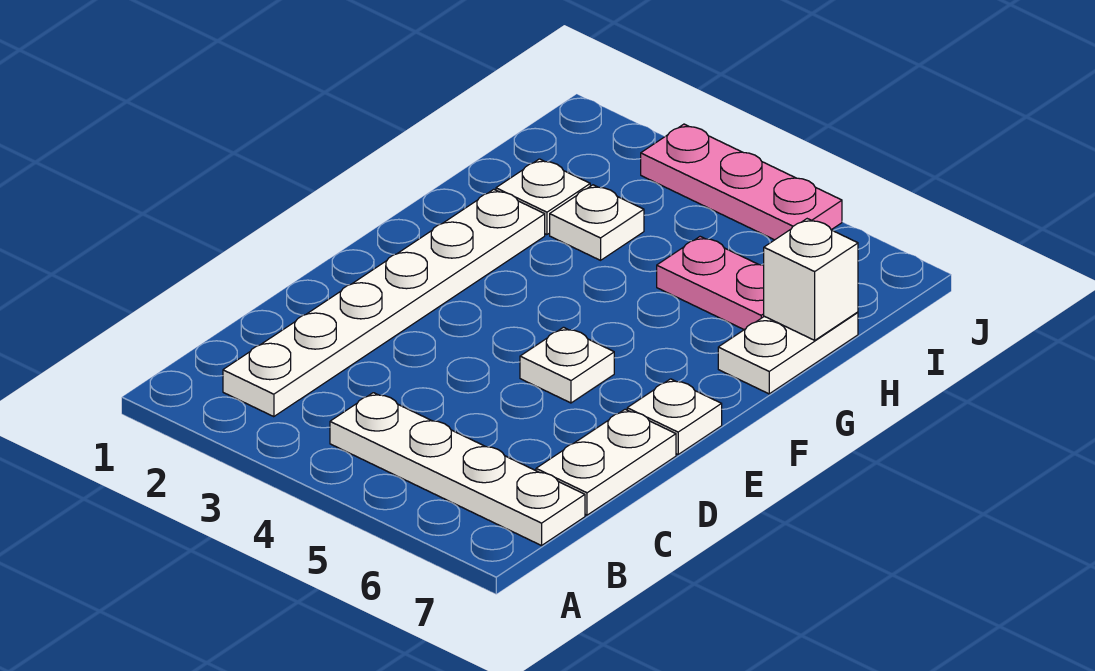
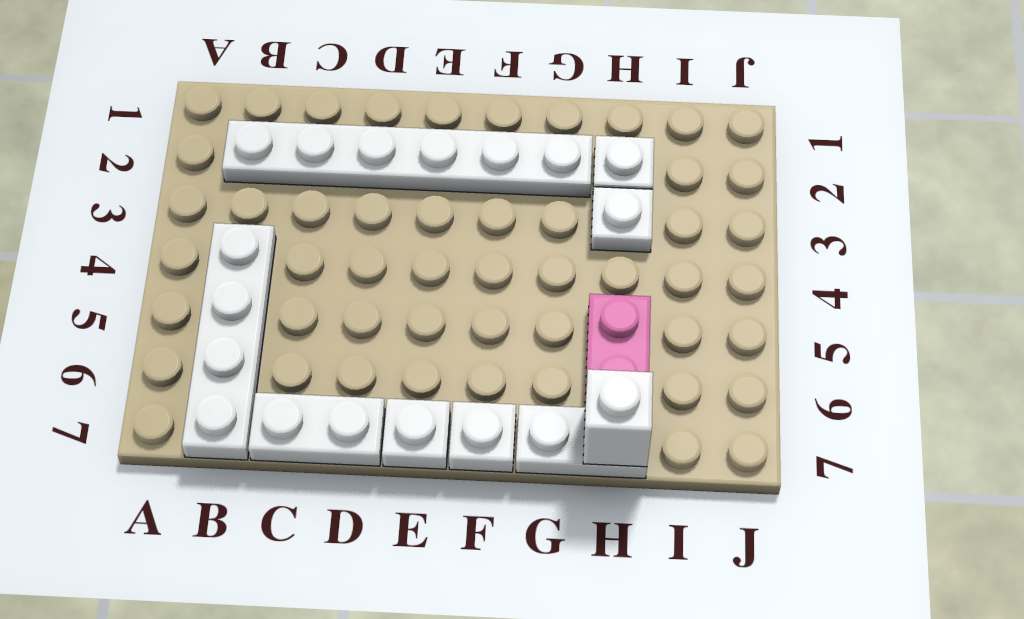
white plate E5 level 1 -> white plate F7 level 1
pink plate J3:J5 level 1 -> none

